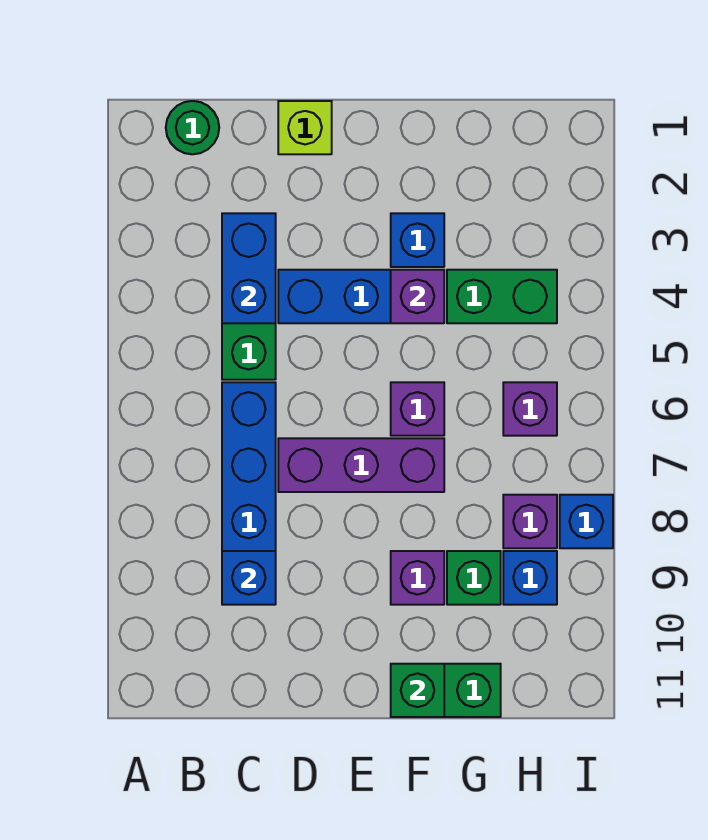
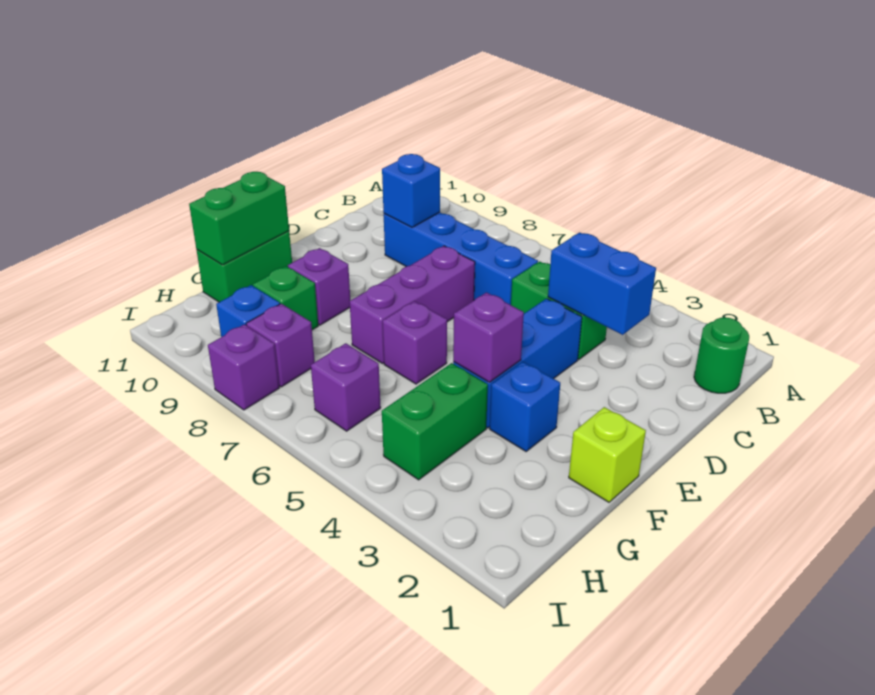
lime brick D1 level 1 -> lime brick F1 level 1
green brick F11 level 2 -> green brick F11:G11 level 2
blue brick I8 level 1 -> purple brick I8 level 1

